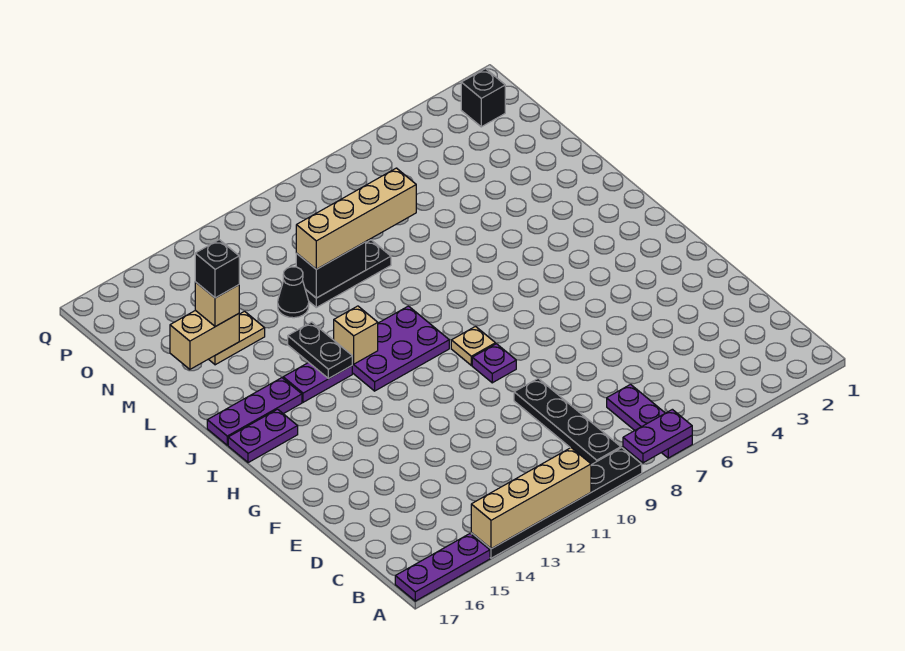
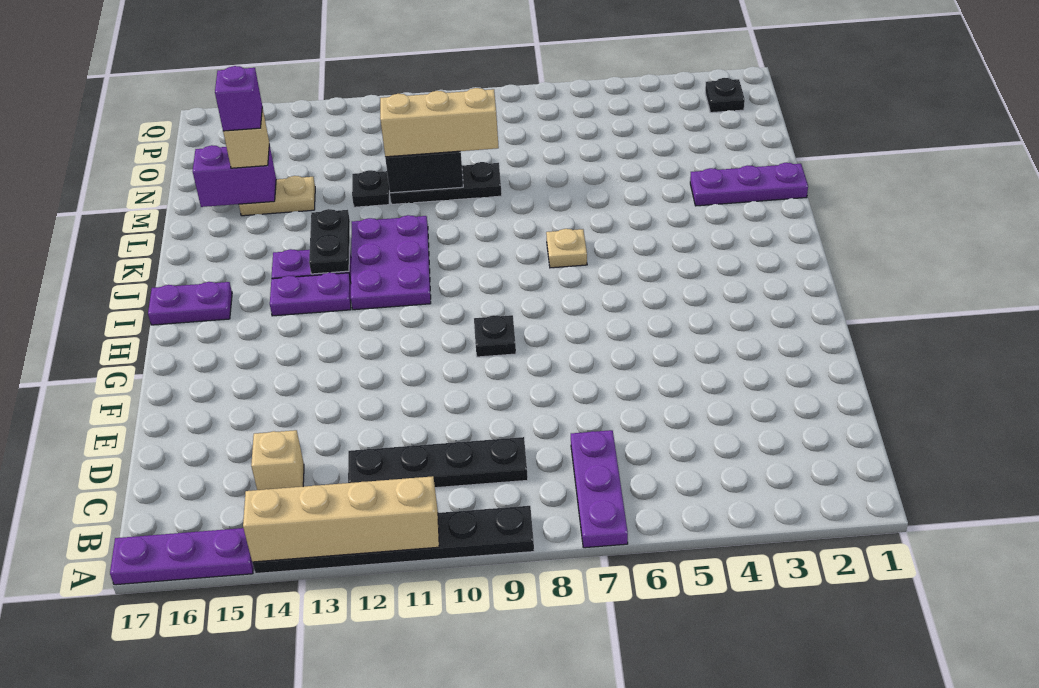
purple plate A7:A8 level 2 -> purple plate I13:I14 level 1
black plate B9:E9 level 1 -> black plate C9:C12 level 1
purple plate G9 level 1 -> black plate G9 level 1
tan plate H9 level 1 -> tan plate J7 level 1
purple plate I10:J12 level 1 -> purple plate I11:K12 level 1
tan brick J12 level 2 -> tan brick C14 level 1
purple plate J15:J17 level 1 -> purple plate L1:L3 level 1
tan brick M8:M11 level 3 -> tan brick M9:M11 level 3
black cone M12 level 1 -> black plate M12 level 1
tan brick M15:M16 level 2 -> purple brick M15:M16 level 2
black brick M15 level 4 -> purple brick M15 level 4
black brick P2 level 1 -> black plate P2 level 1

